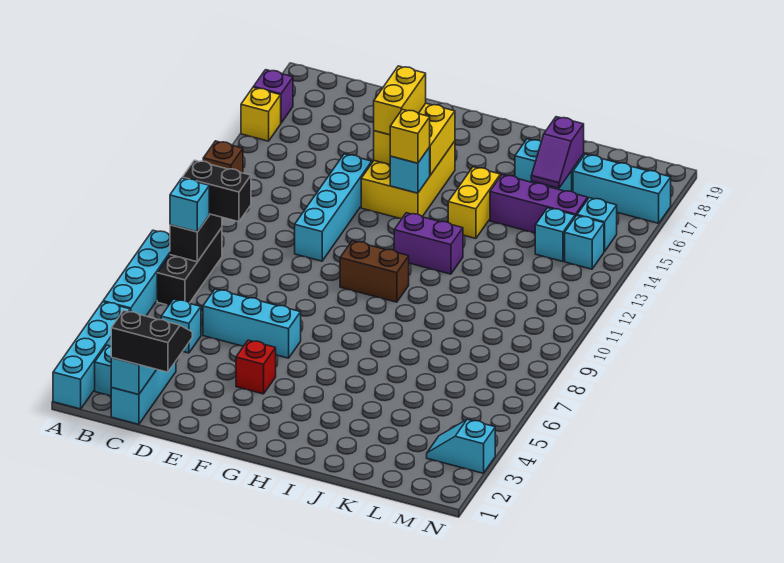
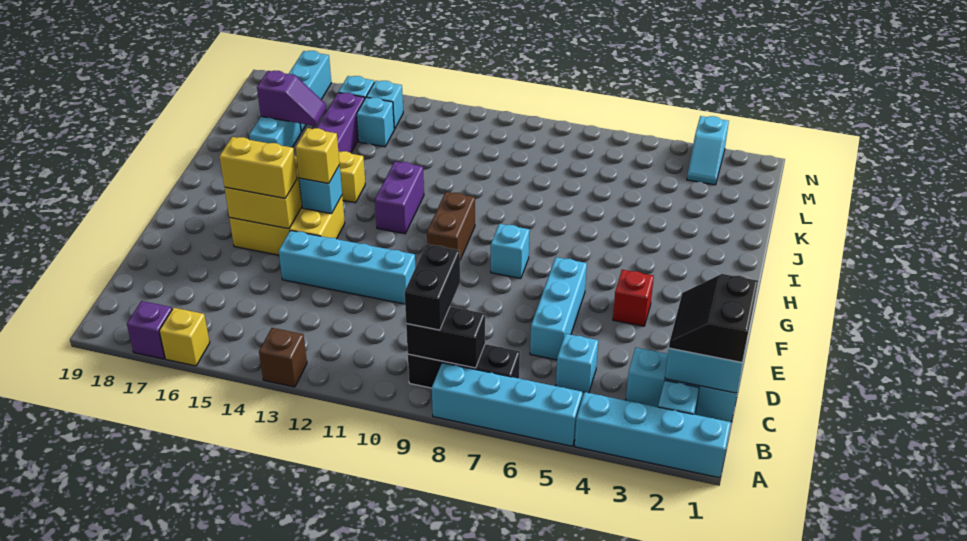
cyan brick B8 level 3 -> cyan brick G8 level 1

